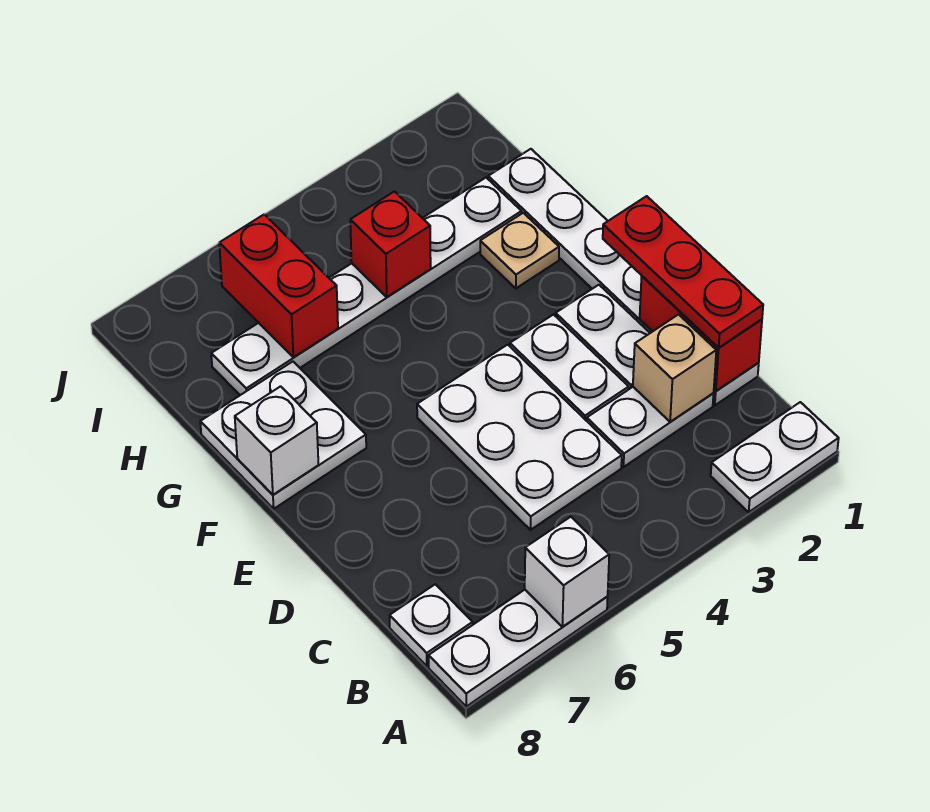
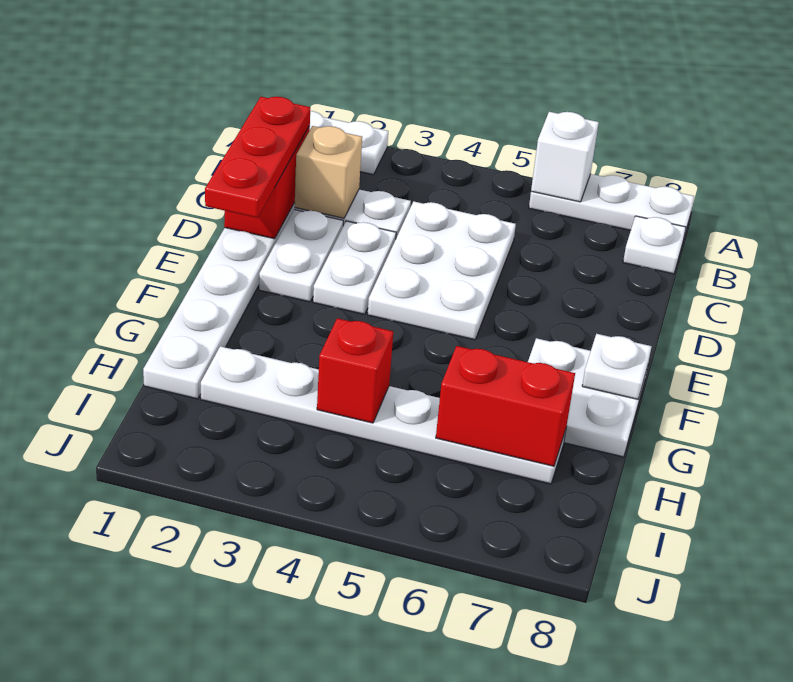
white brick F8 level 2 -> white plate F8 level 2
tan plate G2 level 1 -> none
red brick H6:I6 level 2 -> red brick H6:H7 level 2

